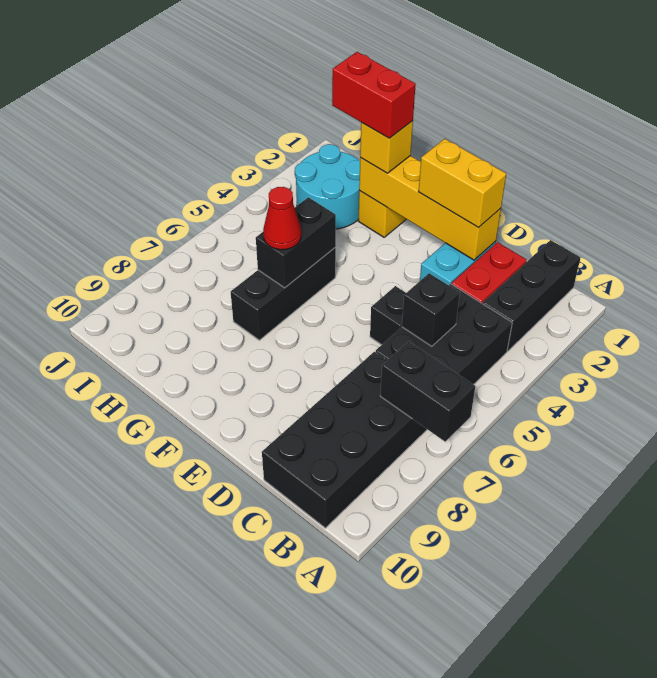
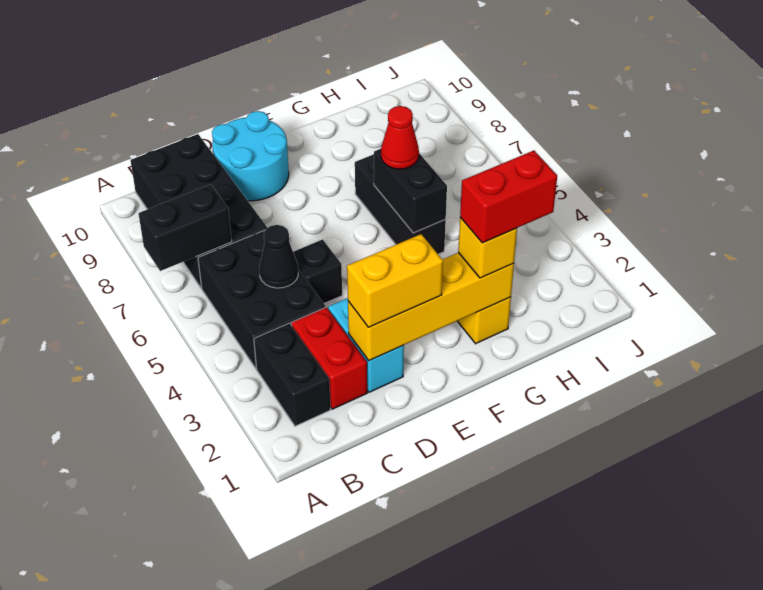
black brick B1:B3 level 1 -> black brick B2:B3 level 1
black brick C5 level 2 -> black cone C5 level 2
cyan round brick H2:I3 level 1 -> cyan round brick D9:E10 level 1

